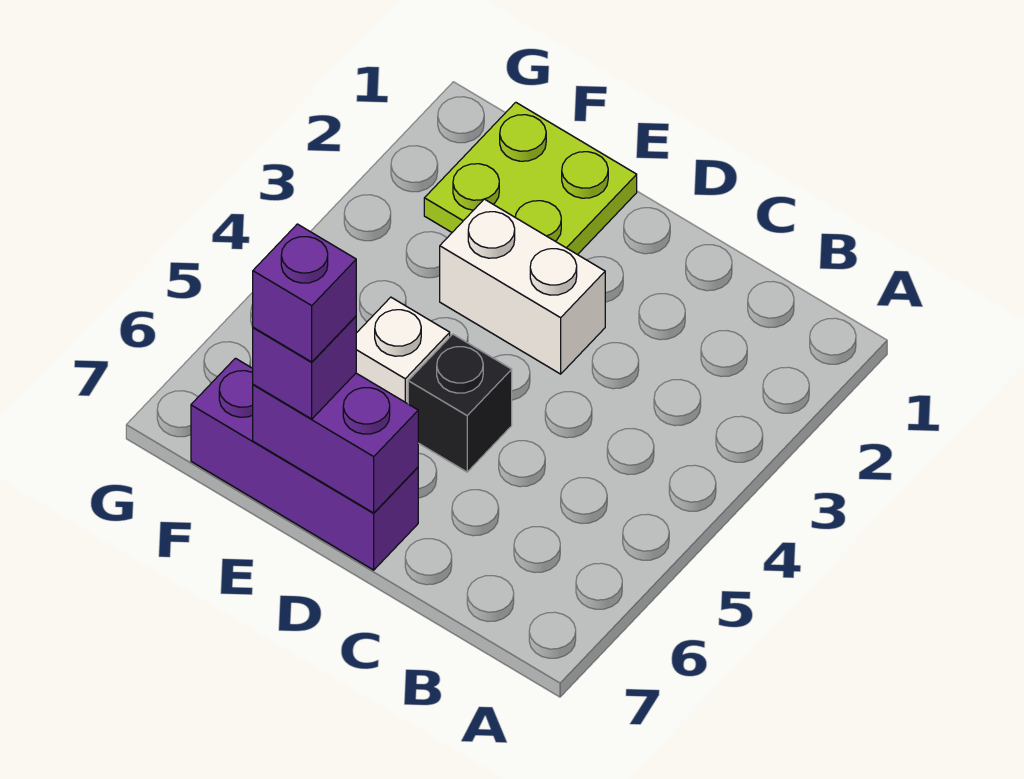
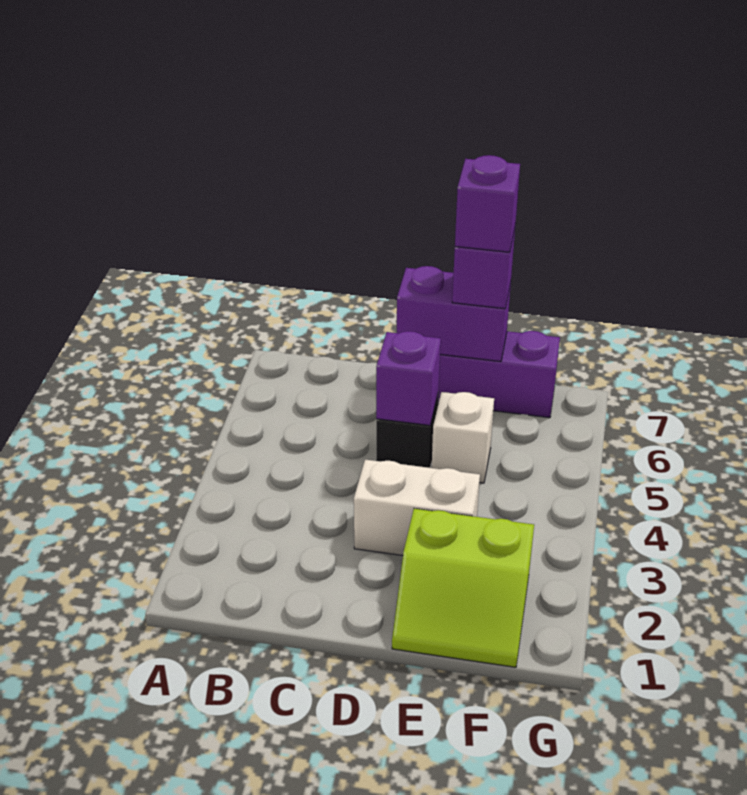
none -> purple brick D5 level 2
lime plate E1:F2 level 1 -> lime slope E1:F2 level 1 top 2

